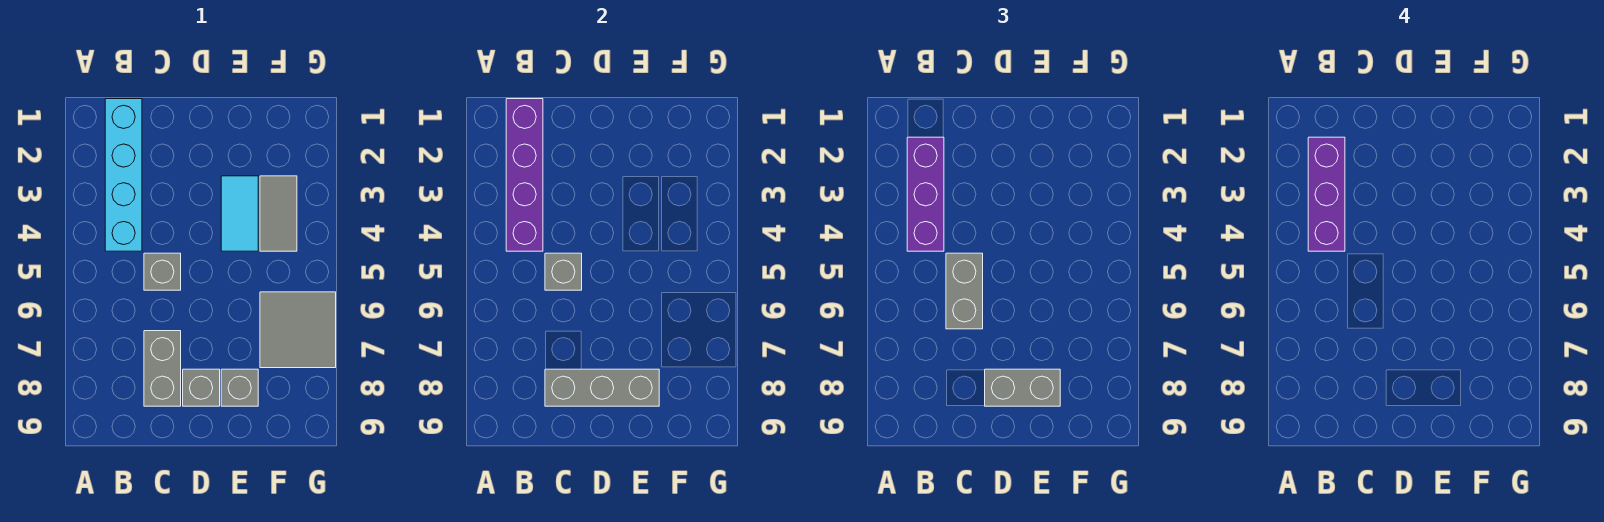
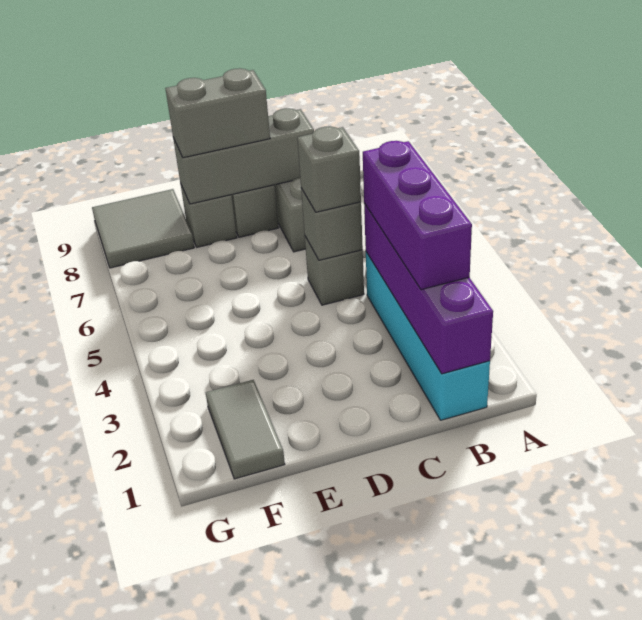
purple brick B2:B4 level 4 -> none
grey brick C5:C6 level 3 -> grey brick C5 level 3
cyan tile E3:E4 level 1 -> none
grey tile F3:F4 level 1 -> grey tile F1:F2 level 1
grey tile F6:G7 level 1 -> grey tile F8:G9 level 1

